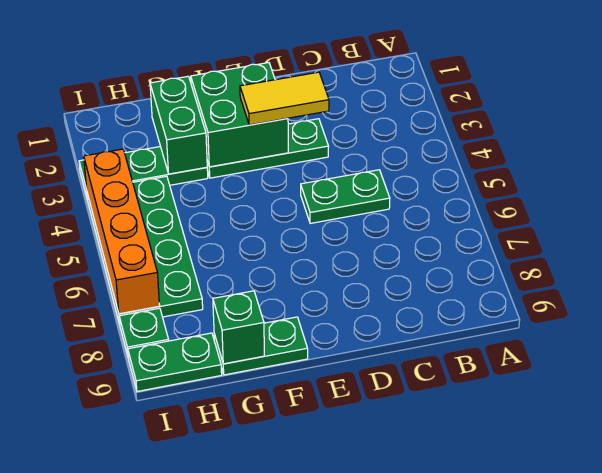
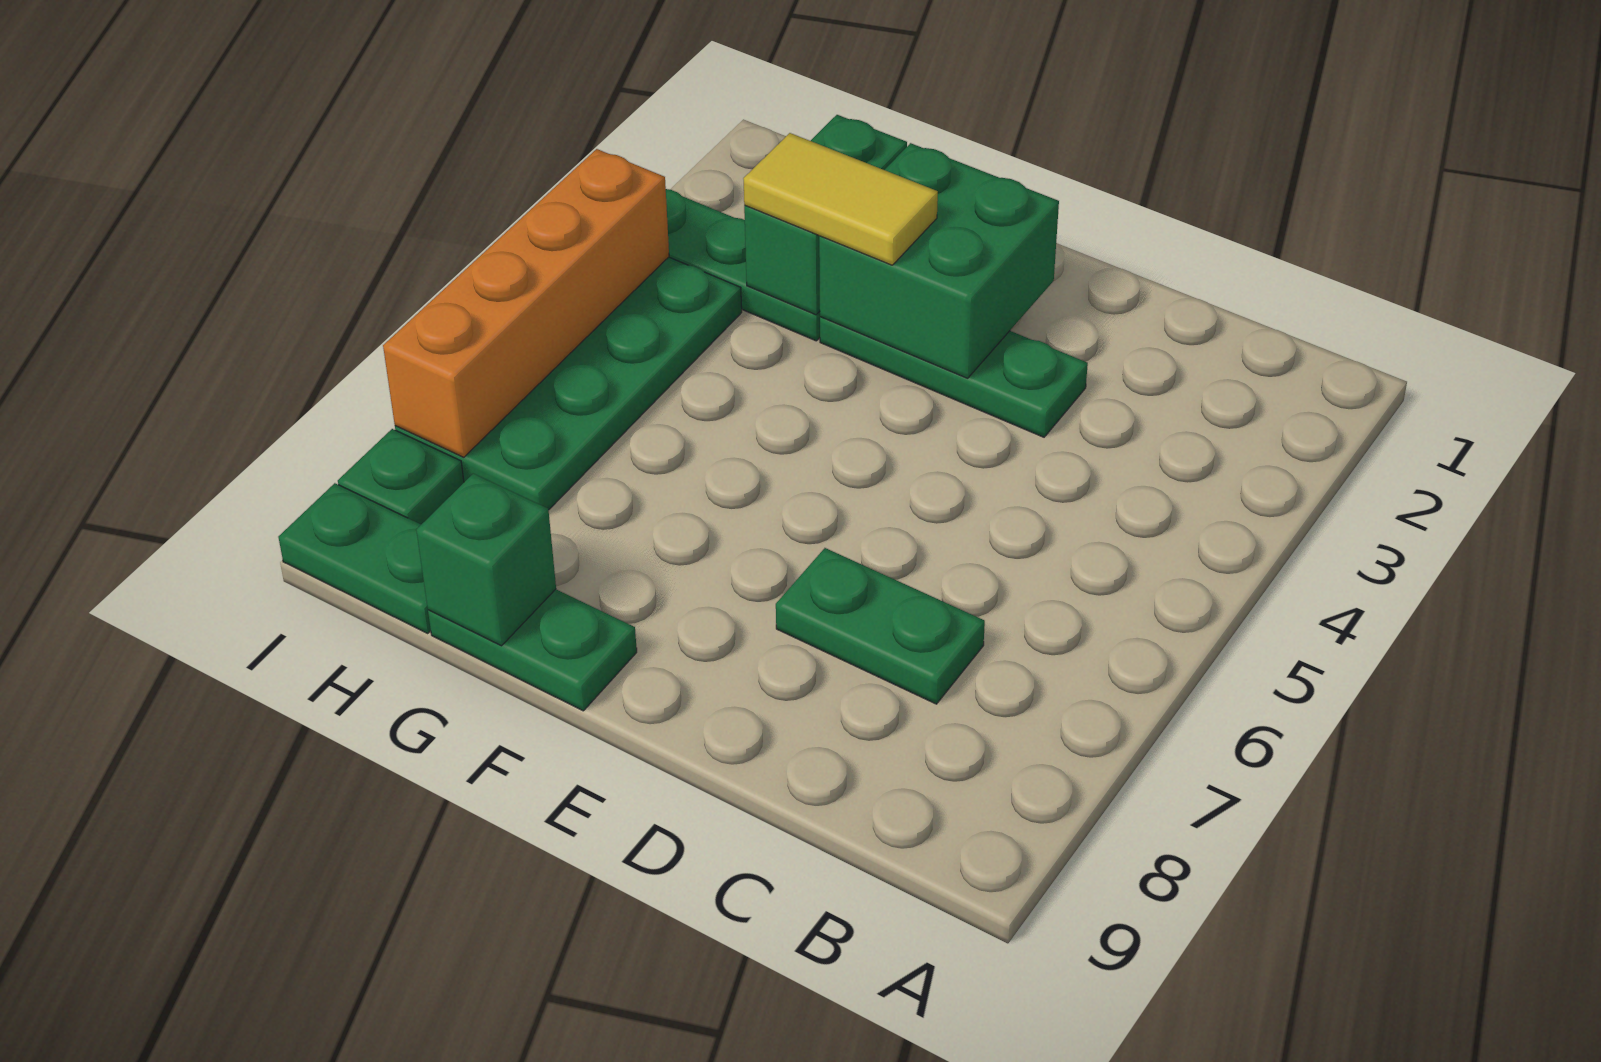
green plate C5:D5 level 1 -> green plate C7:D7 level 1
yellow tile D3:E3 level 3 -> yellow tile F3:G3 level 3

